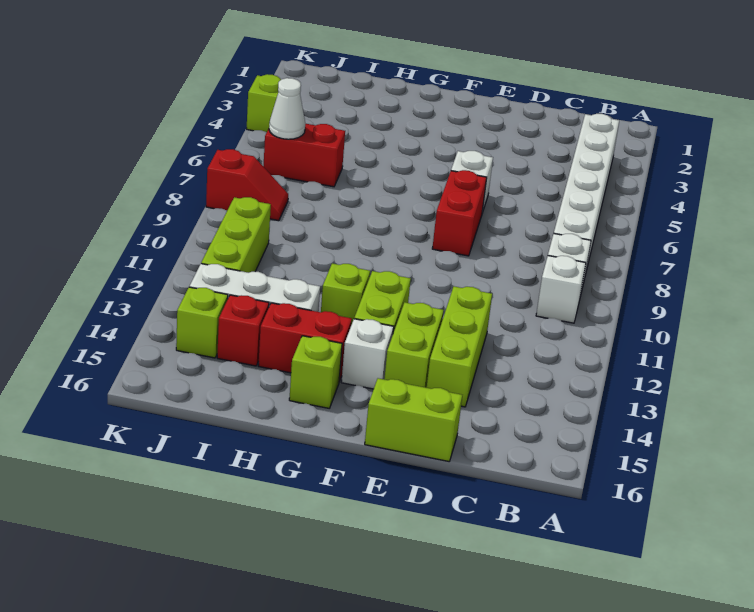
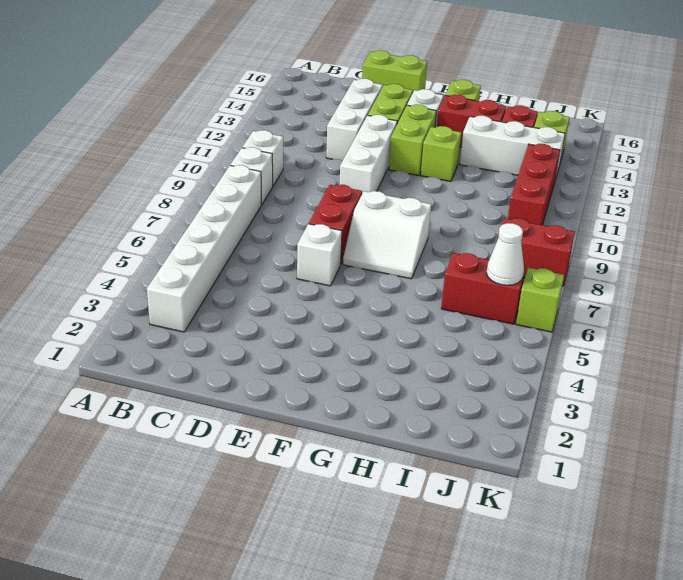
lime brick D12:D14 level 1 -> white brick D12:D14 level 1
none -> white brick E10:E12 level 1
none -> white slope F7:G8 level 1 top 8
red slope J8:K8 level 1 top K -> red brick J8:K8 level 1
lime brick J10:J12 level 1 -> red brick J10:J12 level 1
lime brick K4 level 1 -> lime brick K6 level 1

